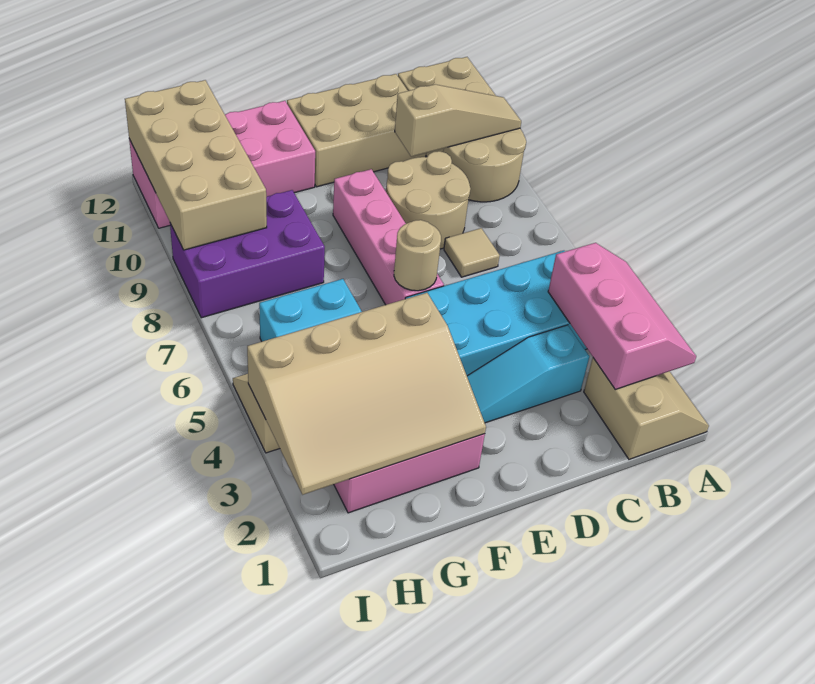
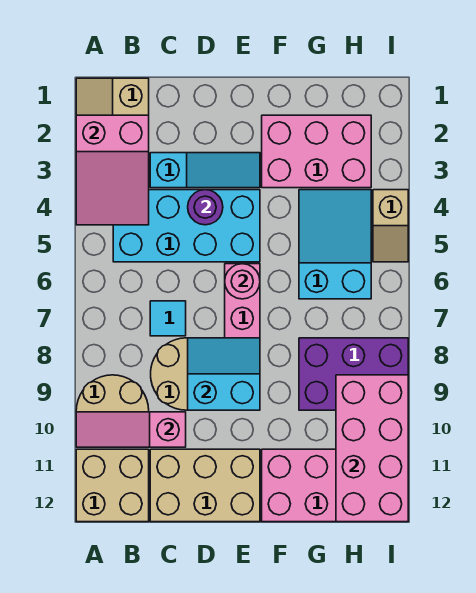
pink slope A2:B4 level 2 top B -> pink slope A2:B4 level 2 top 2
tan slope A10:C10 level 2 top C -> pink slope A10:C10 level 2 top C
tan tile C7 level 1 -> cyan tile C7 level 1
none -> purple round brick D4 level 2
none -> cyan slope D8:E9 level 2 top 9
tan round brick E6 level 2 -> pink round brick E6 level 2
tan slope F2:I4 level 2 top 4 -> none
tan brick H9:I12 level 2 -> pink brick H9:I12 level 2

